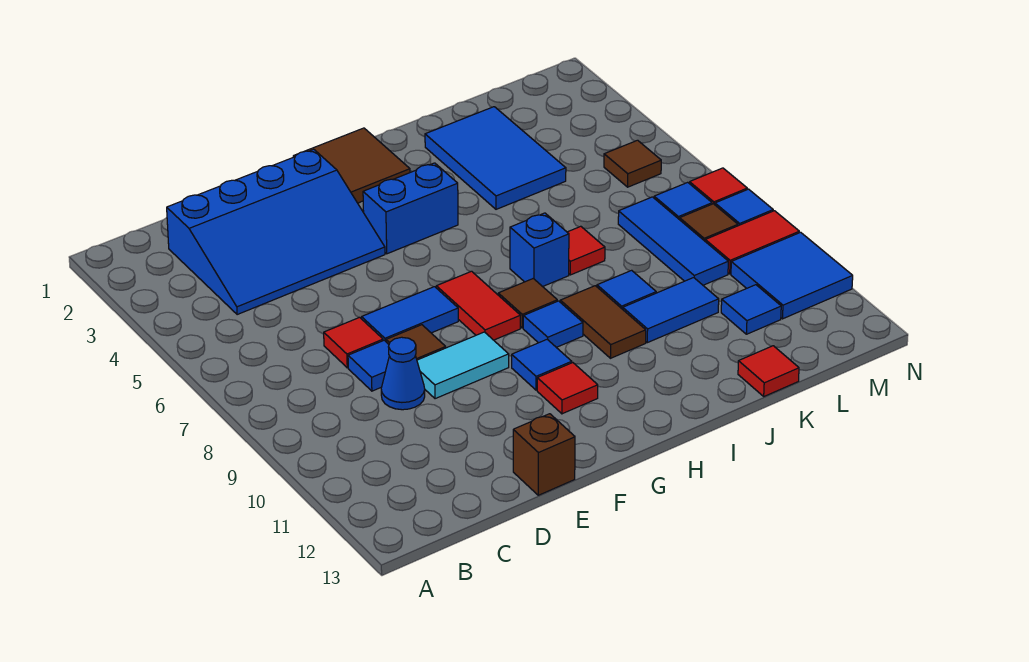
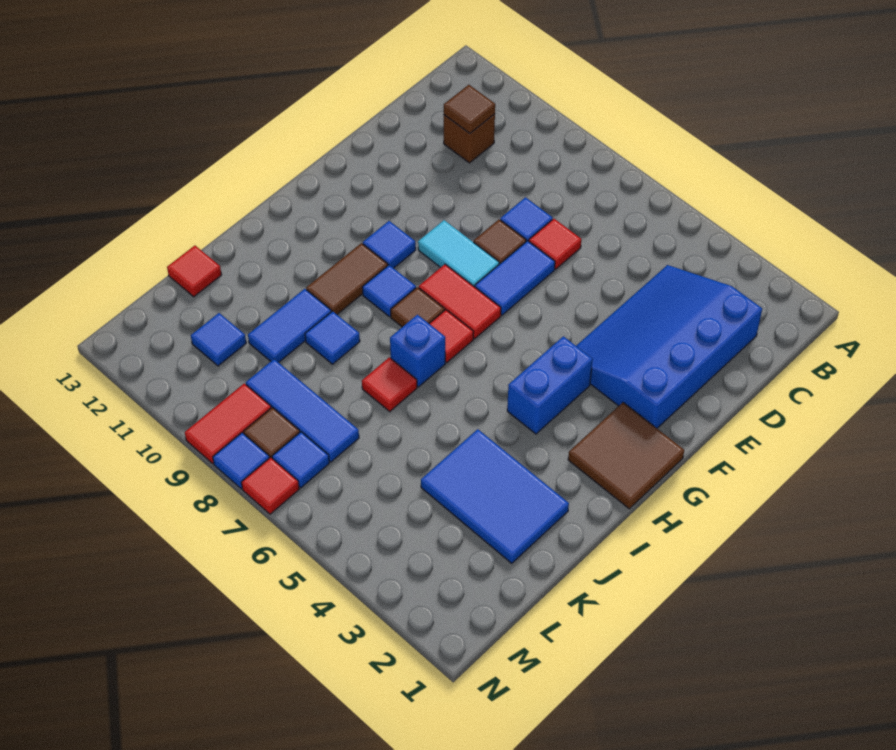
blue cone D9 level 1 -> none
cyan tile E9:F9 level 1 -> cyan tile F8:F9 level 1
brown brick E13 level 1 -> brown brick C11 level 1
red tile G11 level 1 -> red tile H7 level 1
brown tile I9:I10 level 1 -> brown tile H10:I10 level 1
brown tile M5 level 1 -> brown tile C11 level 2
blue tile M10:N11 level 1 -> none

